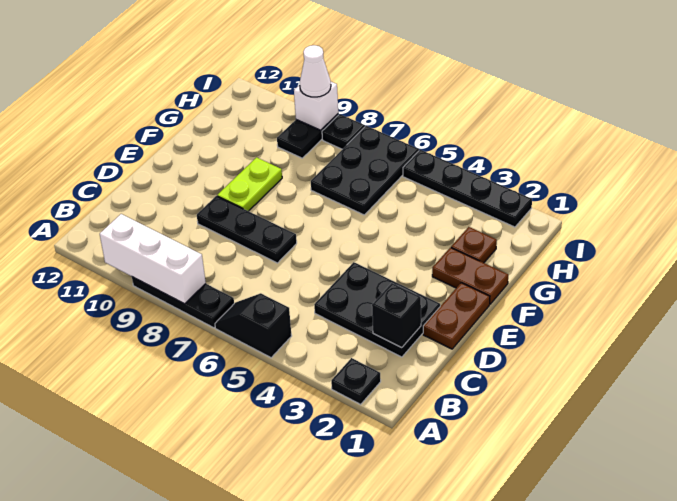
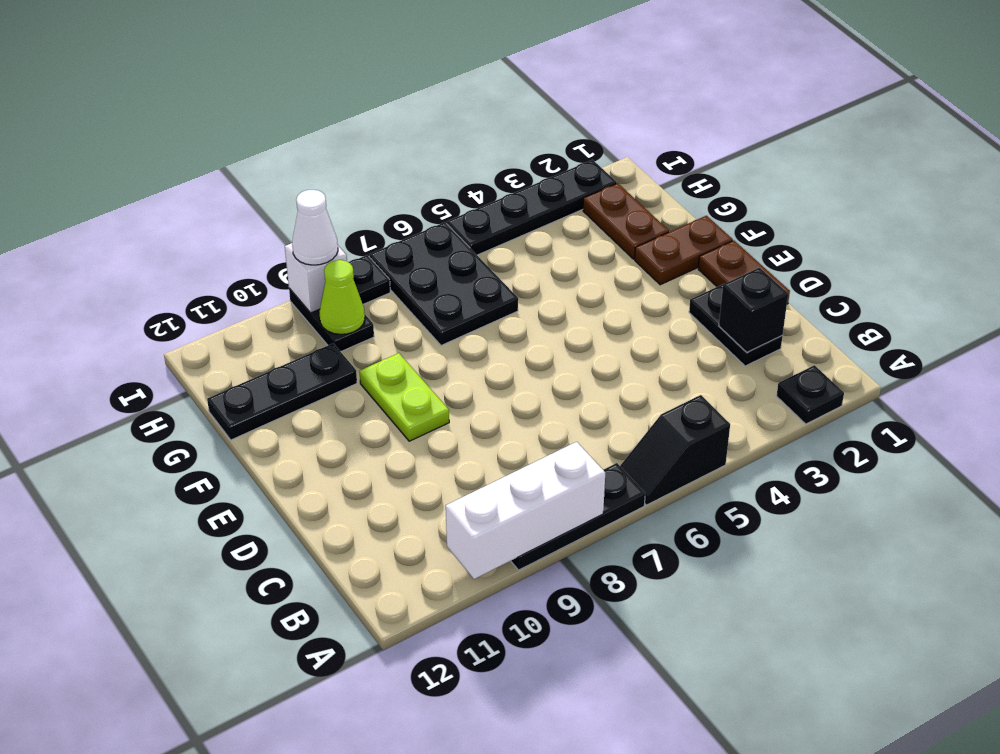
black plate C2:D4 level 1 -> black plate C2:D2 level 1
black plate D7:D9 level 1 -> black plate G10:G12 level 1
brown plate G2 level 1 -> brown plate G2:H2 level 1
none -> lime cone H9 level 2

